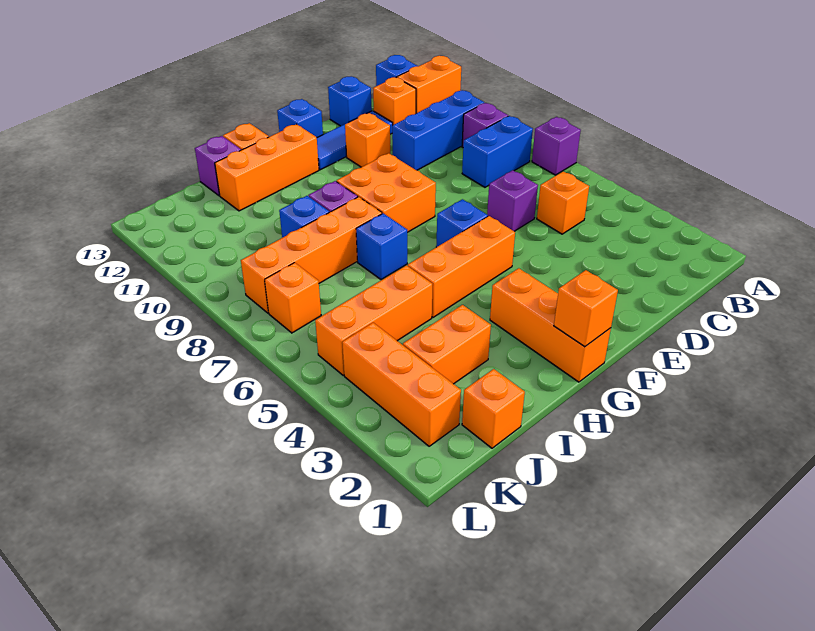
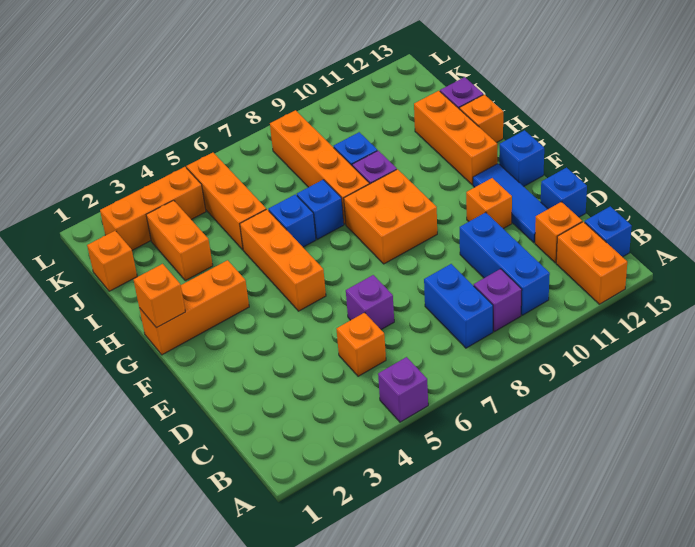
purple brick A7 level 1 -> purple brick A5 level 1
blue brick F6 level 1 -> blue brick H6 level 1
orange brick K7 level 1 -> none

